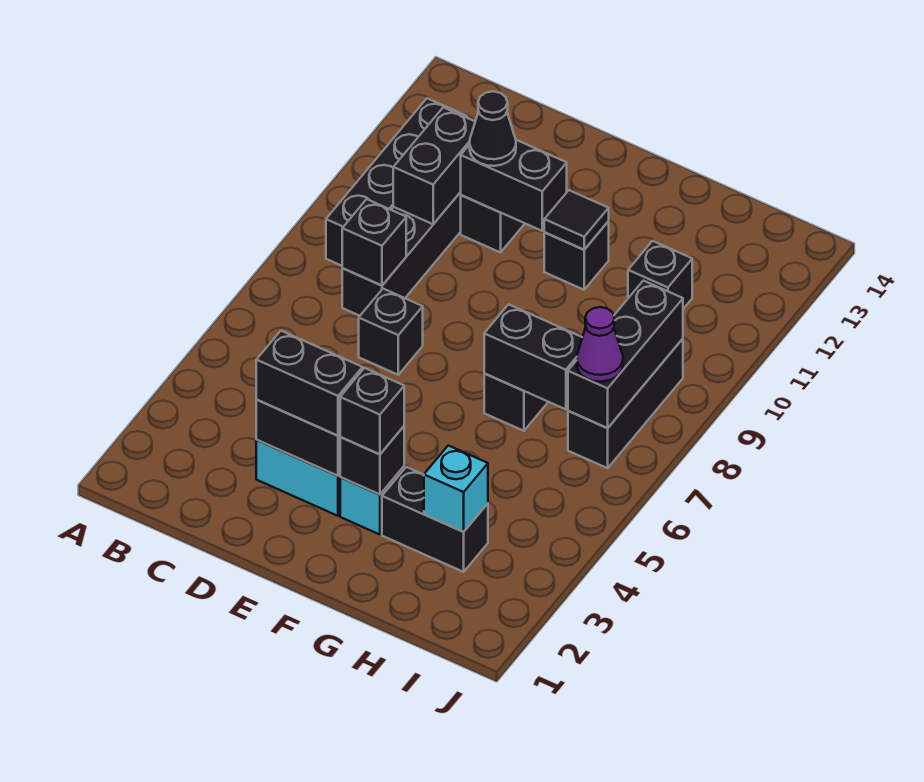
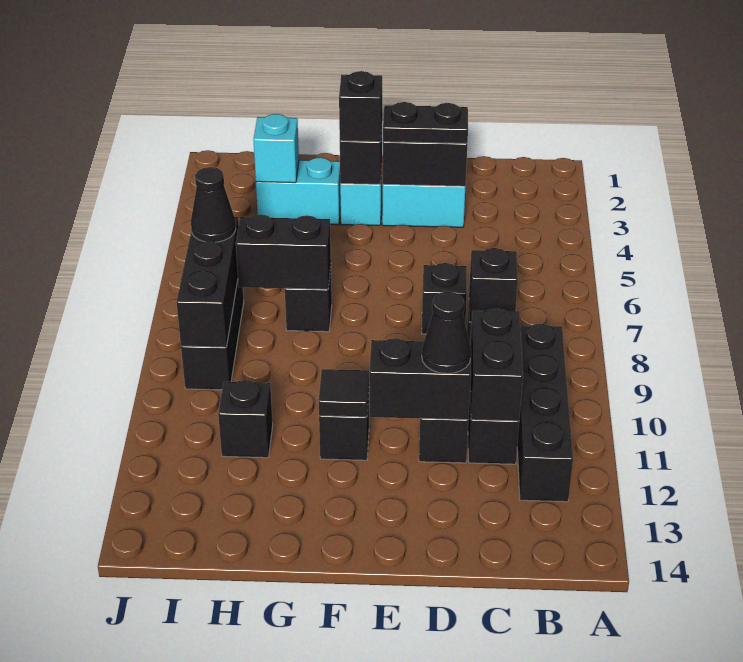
black brick D3:E3 level 3 -> black plate D3:E3 level 3
black brick G3:H3 level 1 -> cyan brick G3:H3 level 1
purple cone I7 level 3 -> black cone I7 level 3

